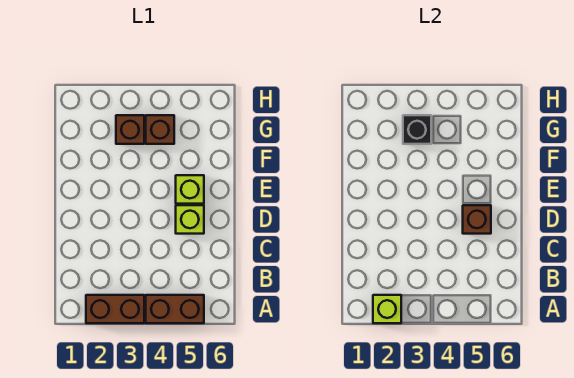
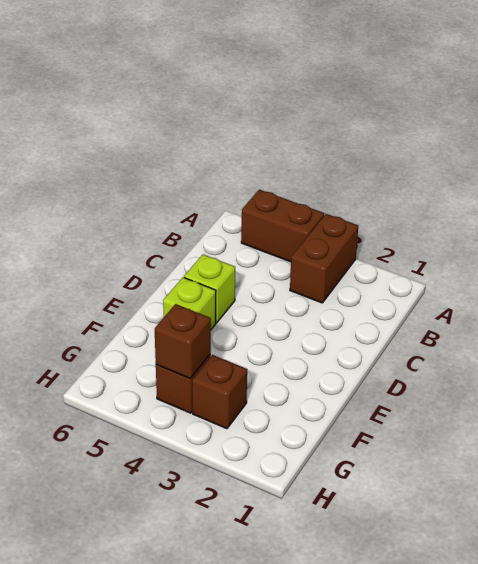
brown brick A2:A3 level 1 -> brown brick A3:B3 level 1
lime brick A2 level 2 -> none
brown brick D5 level 2 -> brown brick G4 level 2
black brick G3 level 2 -> none

